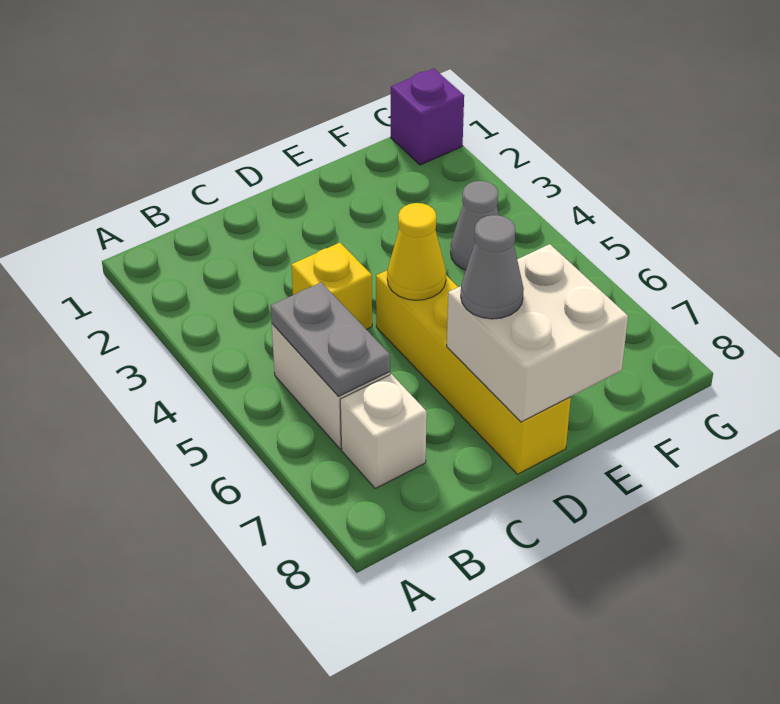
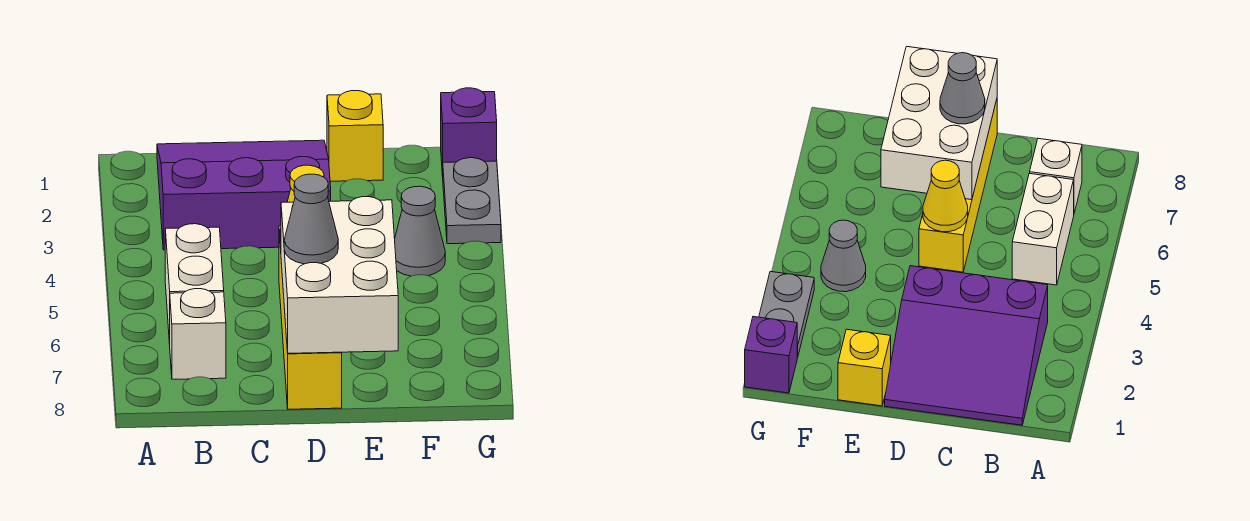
none -> purple slope B1:D3 level 1 top 3
grey plate B5:B6 level 2 -> grey plate G2:G3 level 1
yellow brick C4 level 1 -> yellow brick E1 level 1
white brick D7:E8 level 2 -> white brick D6:E8 level 2

